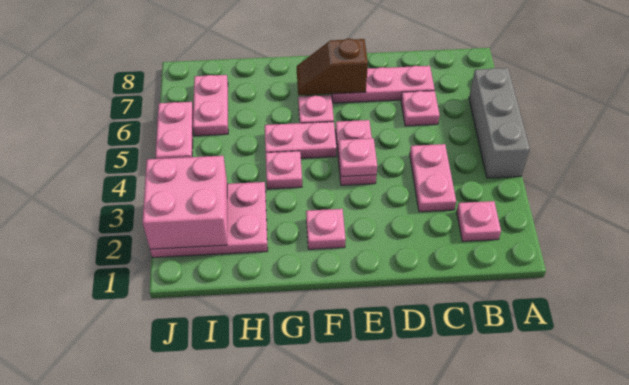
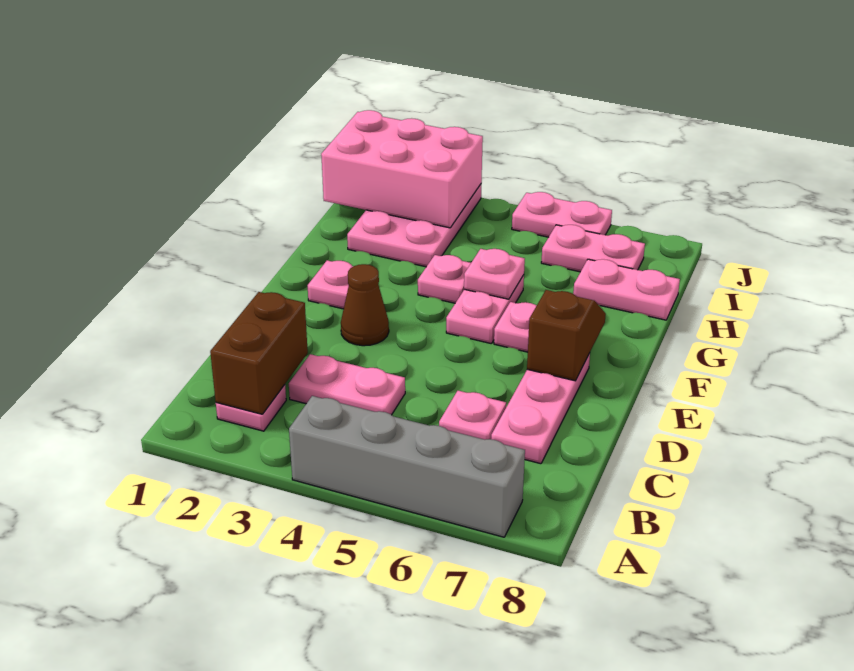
grey brick A4:A6 level 1 -> grey brick A4:A7 level 1
none -> brown brick B2:C2 level 2
none -> brown cone E3 level 1
pink plate E4:E5 level 1 -> pink plate H7:H8 level 1
pink plate E4 level 2 -> pink plate G5 level 2
pink brick I2:J3 level 2 -> pink brick I1:J3 level 2

